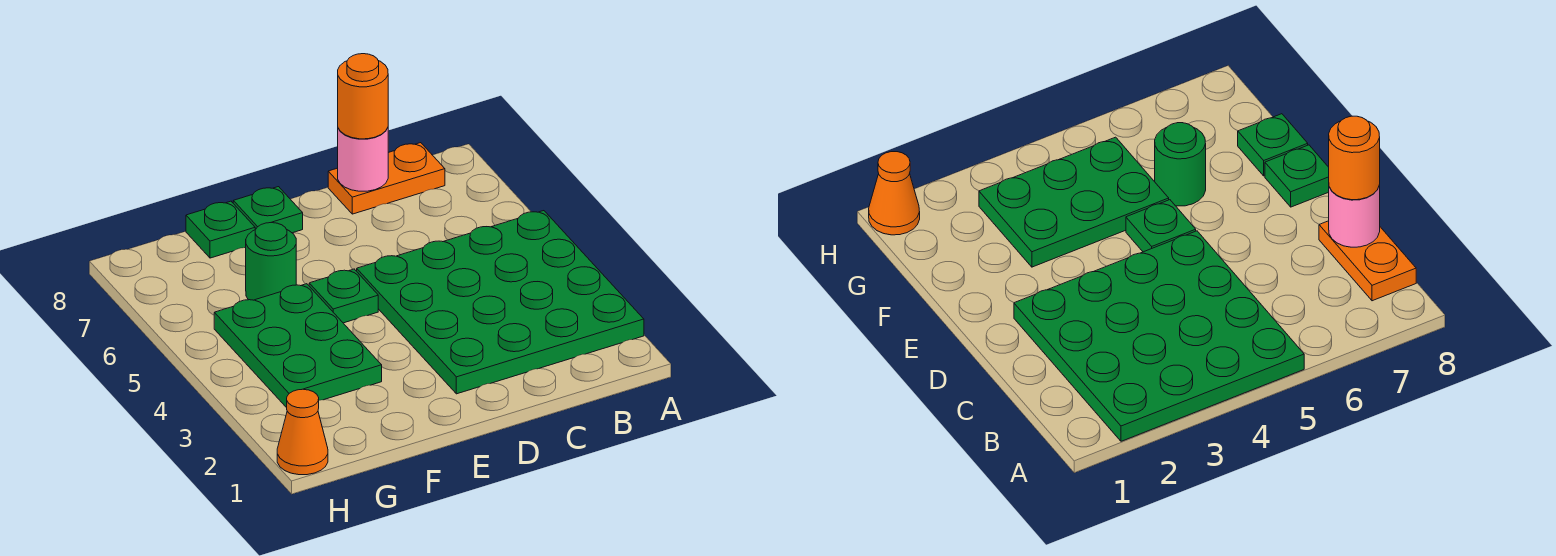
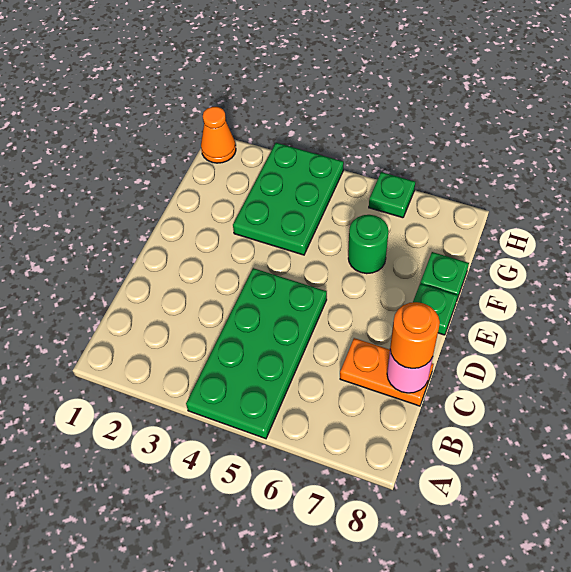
green plate A2:D5 level 1 -> green plate A4:D5 level 1
orange plate B8:C8 level 1 -> orange plate C7:C8 level 1
green plate E5 level 1 -> green plate H6 level 1
green plate F3:G5 level 1 -> green plate F3:H4 level 1

